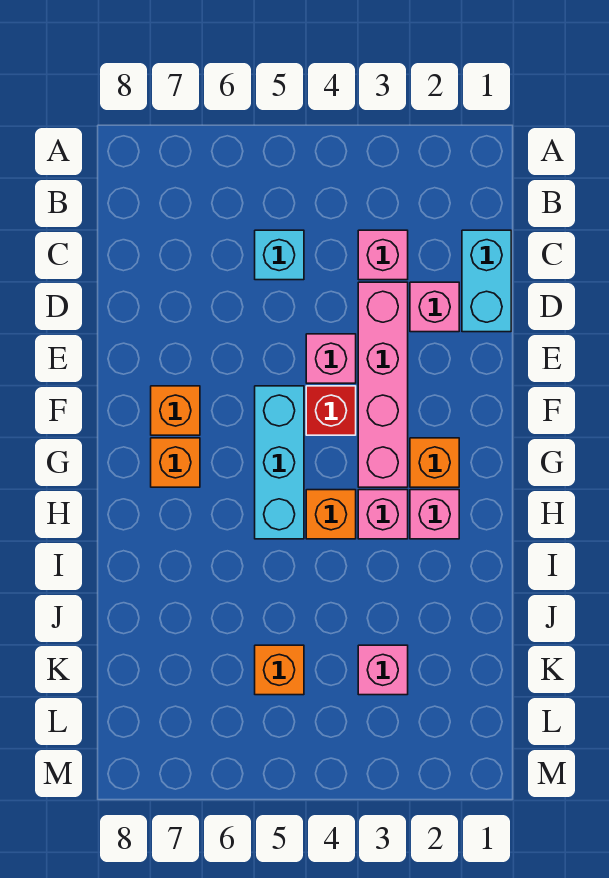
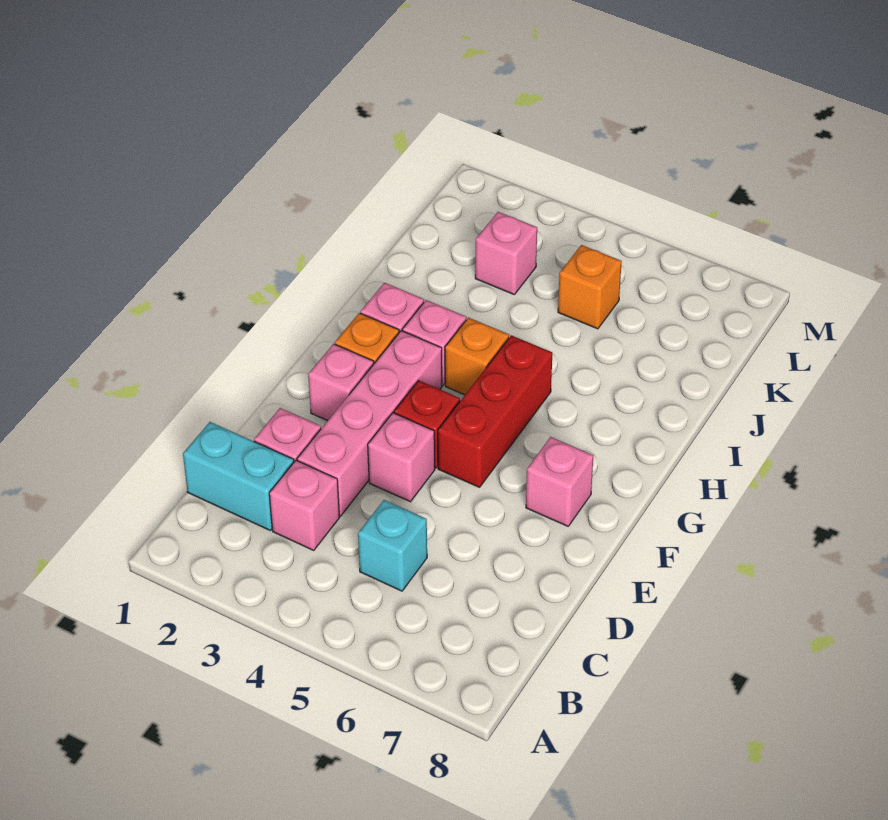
cyan brick C1:D1 level 1 -> cyan brick C1:C2 level 1
none -> pink brick F2 level 1
cyan brick F5:H5 level 1 -> red brick F5:H5 level 1
orange brick F7 level 1 -> pink brick F7 level 1
orange brick G7 level 1 -> none

